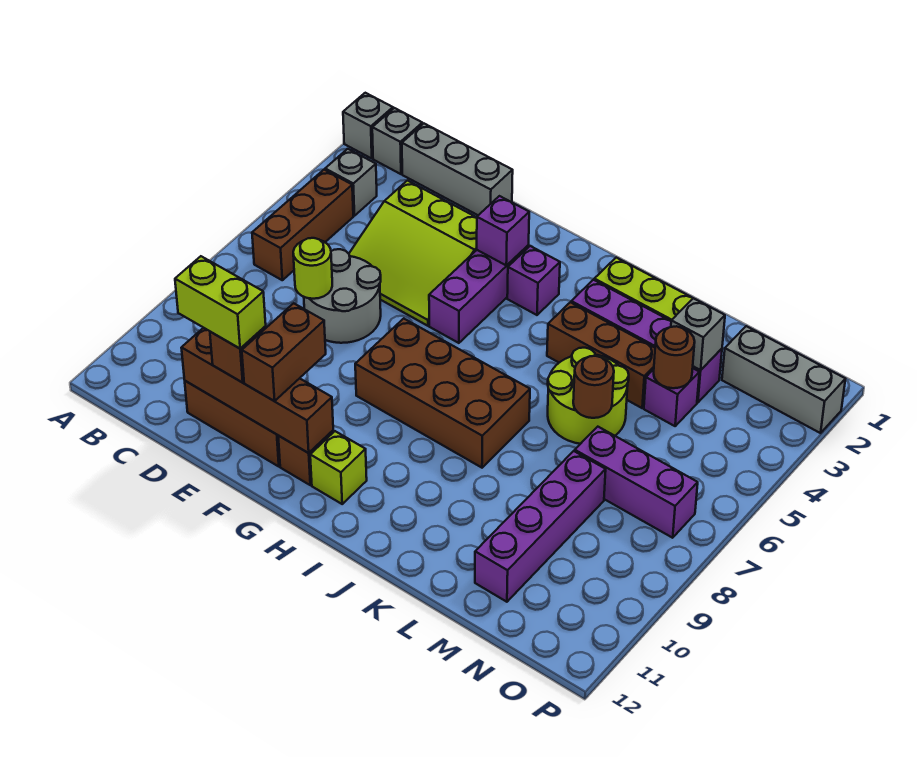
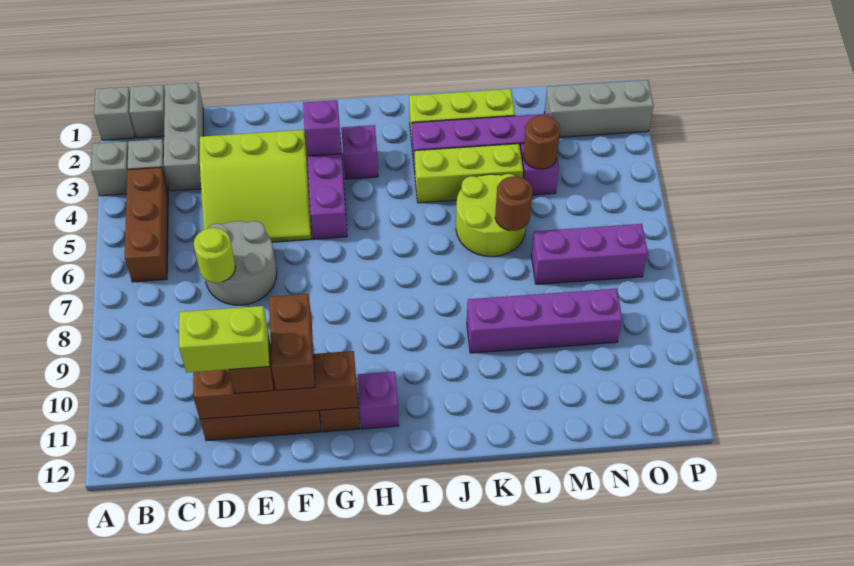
grey brick C1:E1 level 1 -> grey brick C1:C3 level 1
brown brick G7:J8 level 1 -> none
lime brick H11 level 1 -> purple brick H11 level 1
brown brick J4:L4 level 1 -> lime brick J4:L4 level 1
grey brick M3 level 2 -> grey brick A3 level 1
purple brick M8:M11 level 1 -> purple brick K9:N9 level 1

